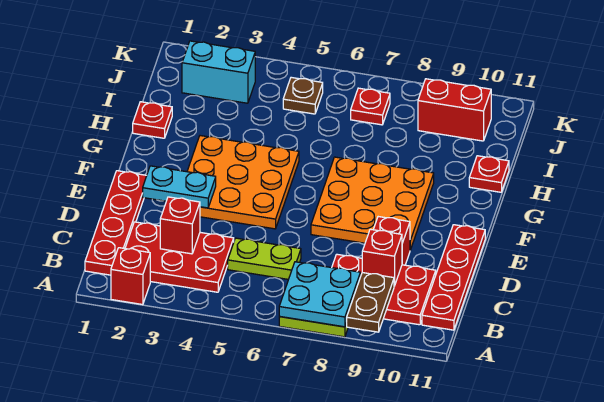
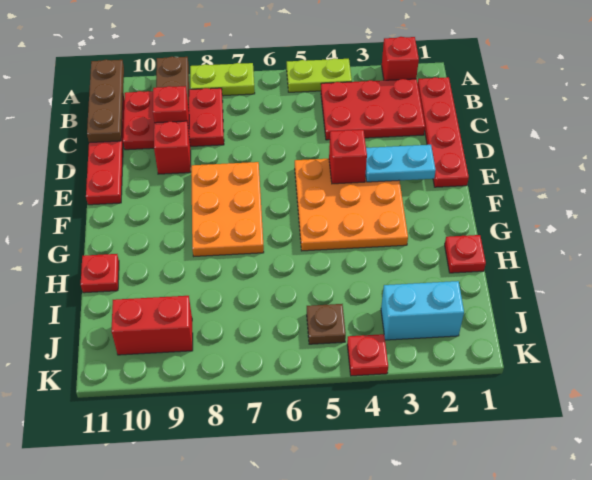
cyan plate A7:B8 level 2 -> none
none -> brown plate A11:C11 level 2
red brick C3 level 2 -> red brick E4 level 2
lime plate C5:C6 level 1 -> lime plate A4:A5 level 1
orange plate E7:G9 level 1 -> orange plate E7:G8 level 1
red plate J7 level 1 -> red plate K4 level 1

